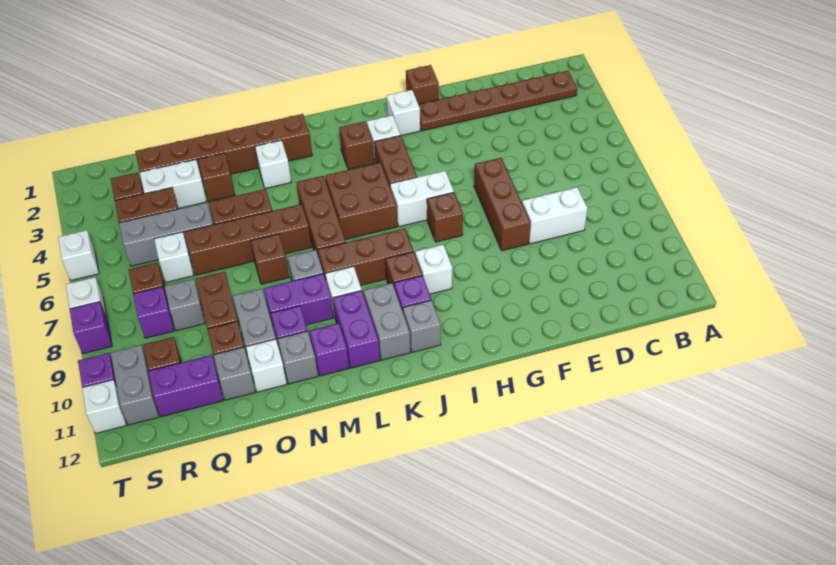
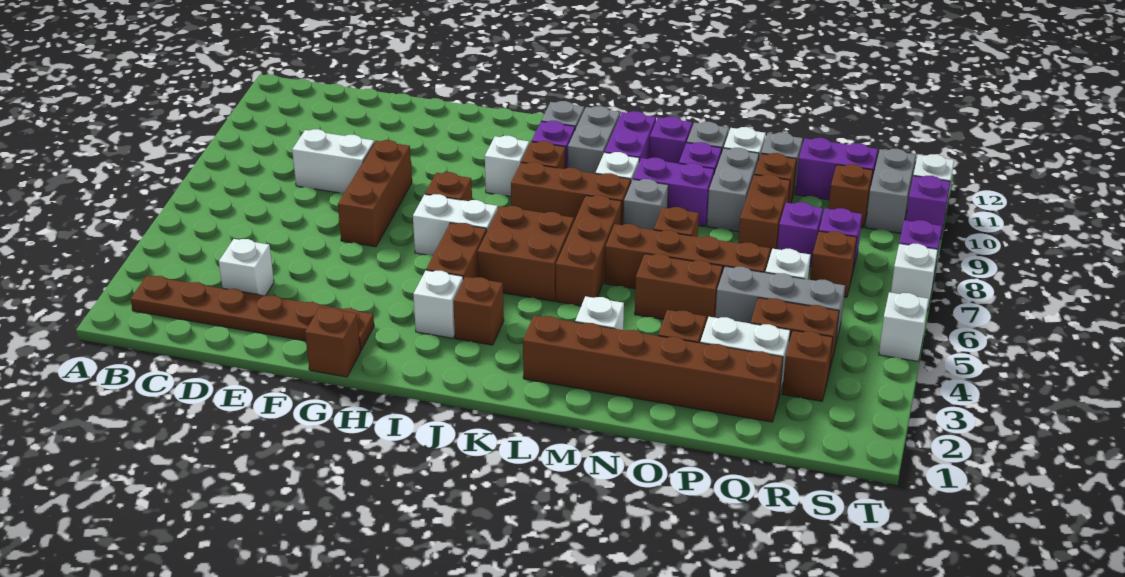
white brick H2 level 1 -> white brick D3 level 1
grey brick Q8 level 1 -> purple brick Q8 level 1

